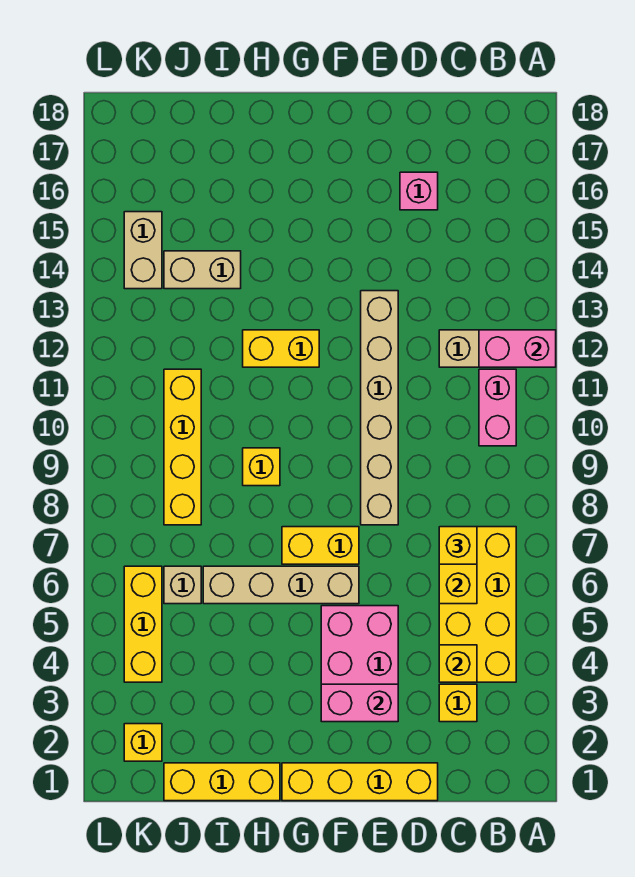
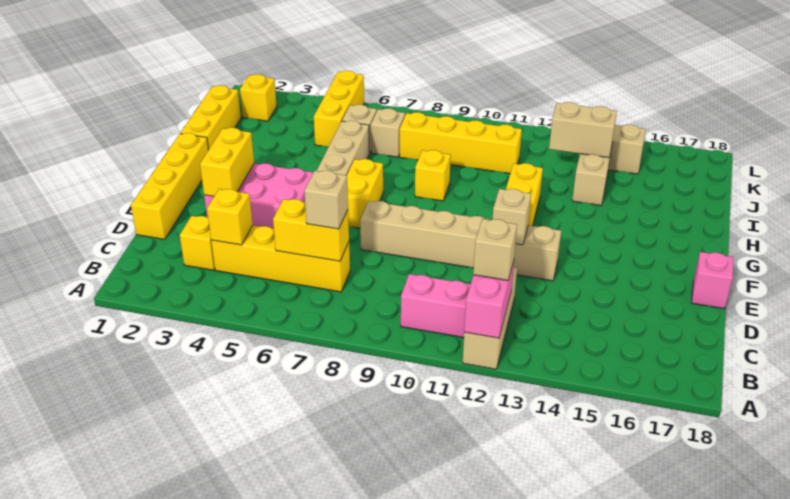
yellow brick B4:C7 level 1 -> yellow brick C4:C7 level 1
none -> tan brick B12 level 3
yellow brick C7 level 3 -> tan brick C7 level 3
pink brick D16 level 1 -> pink brick E18 level 1
pink brick E3:F3 level 2 -> yellow brick E3:F3 level 2
none -> tan brick E12 level 2
none -> tan brick J7 level 1
none -> tan brick J13:J14 level 2
yellow brick K4:K6 level 1 -> yellow brick J5:L5 level 1

